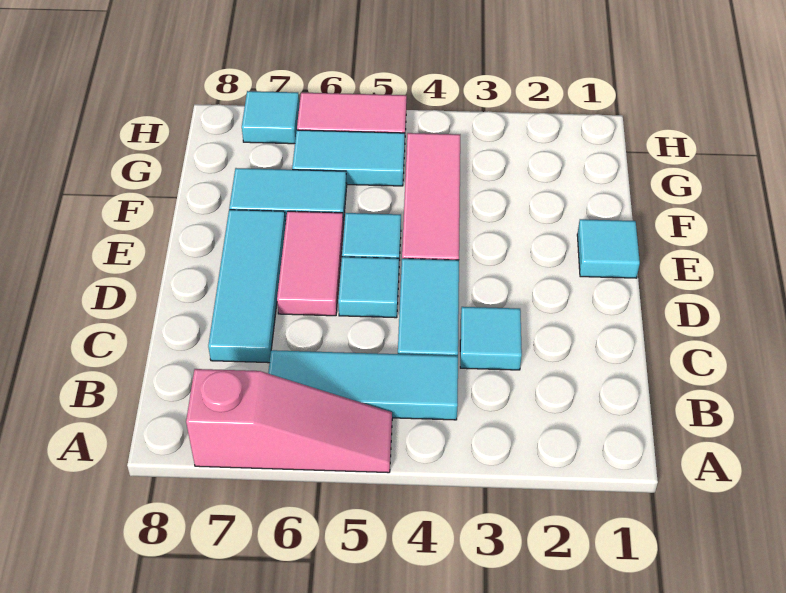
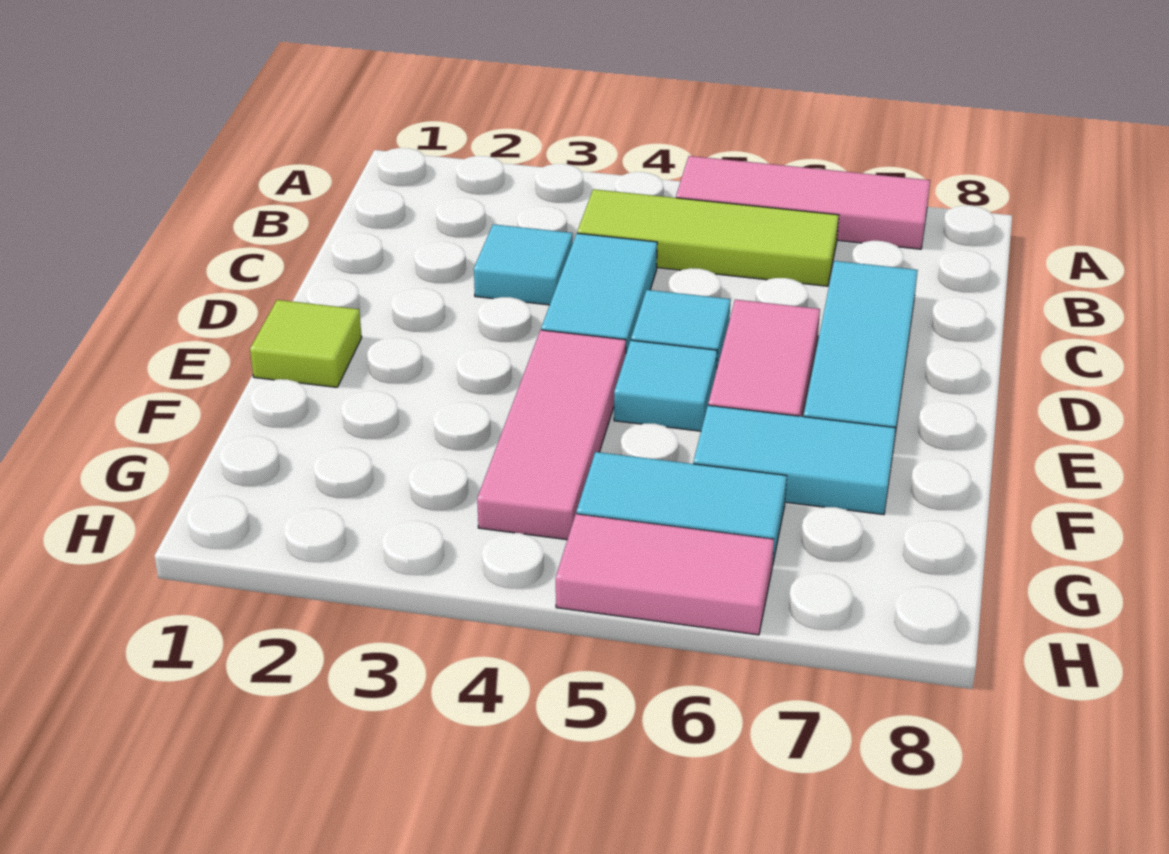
pink slope A5:A7 level 1 top 7 -> pink tile A5:A7 level 1
cyan tile B4:B6 level 1 -> lime tile B4:B6 level 1
cyan tile E1 level 1 -> lime tile E1 level 1
cyan tile H7 level 1 -> none

